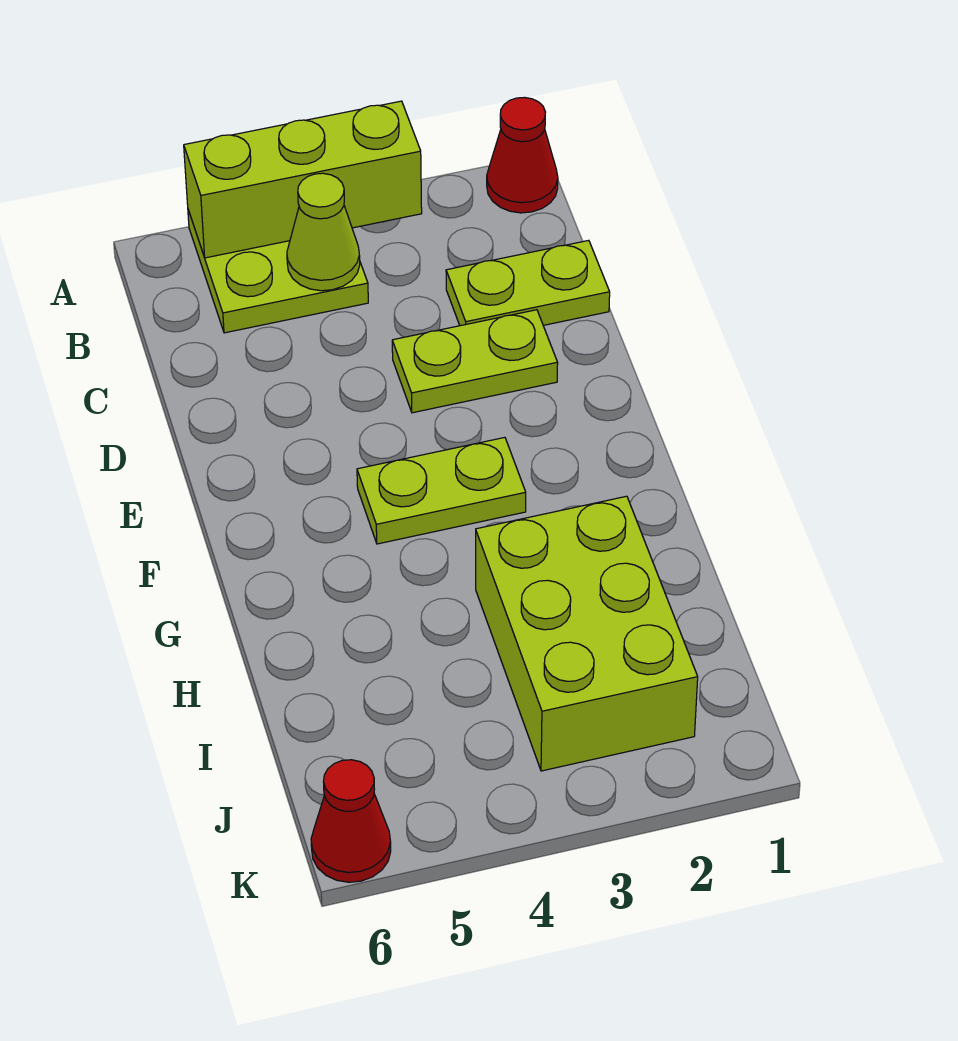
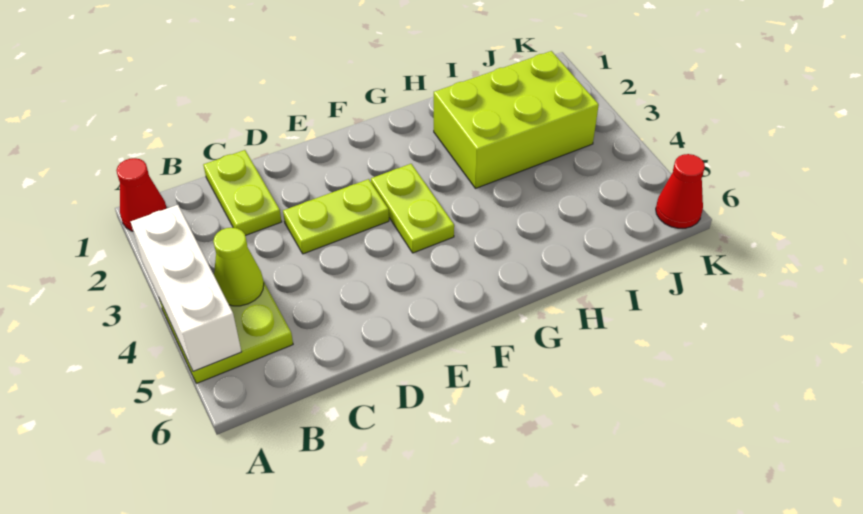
lime brick A3:A5 level 2 -> white brick A3:A5 level 2
lime plate D2:D3 level 1 -> lime plate D3:E3 level 1

